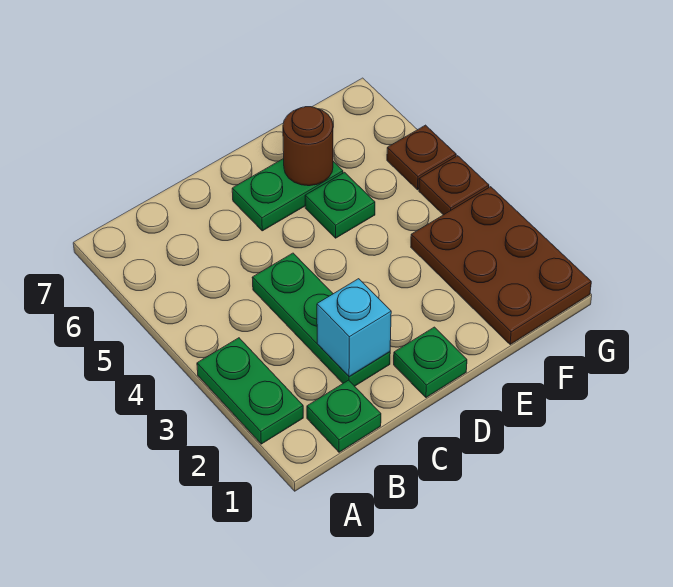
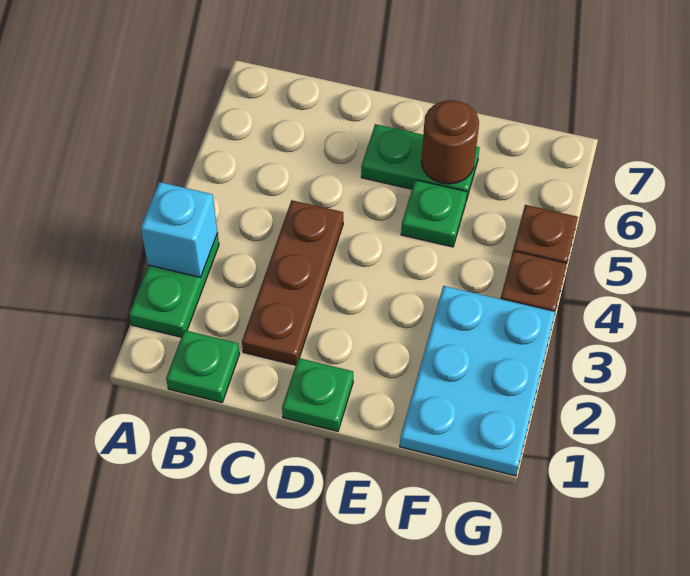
green plate C2:C4 level 1 -> brown plate C2:C4 level 1
cyan brick C2 level 2 -> cyan brick A3 level 2
brown plate F1:G3 level 1 -> cyan plate F1:G3 level 1

